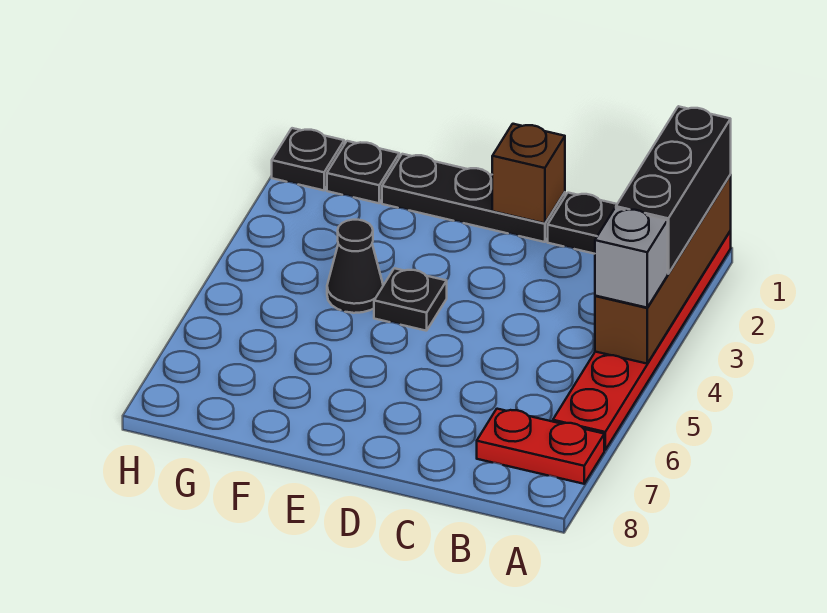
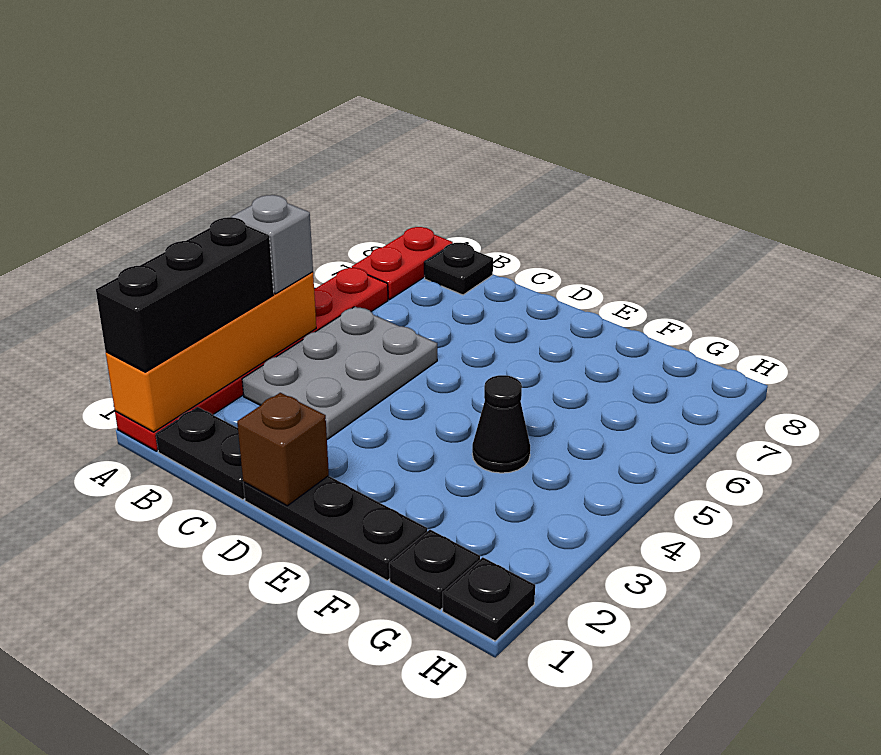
brown brick A1:A4 level 2 -> orange brick A1:A4 level 2
red plate A7:B7 level 1 -> red plate A7:A8 level 1
none -> grey plate B3:C5 level 1
black plate E4 level 1 -> black plate B8 level 1

